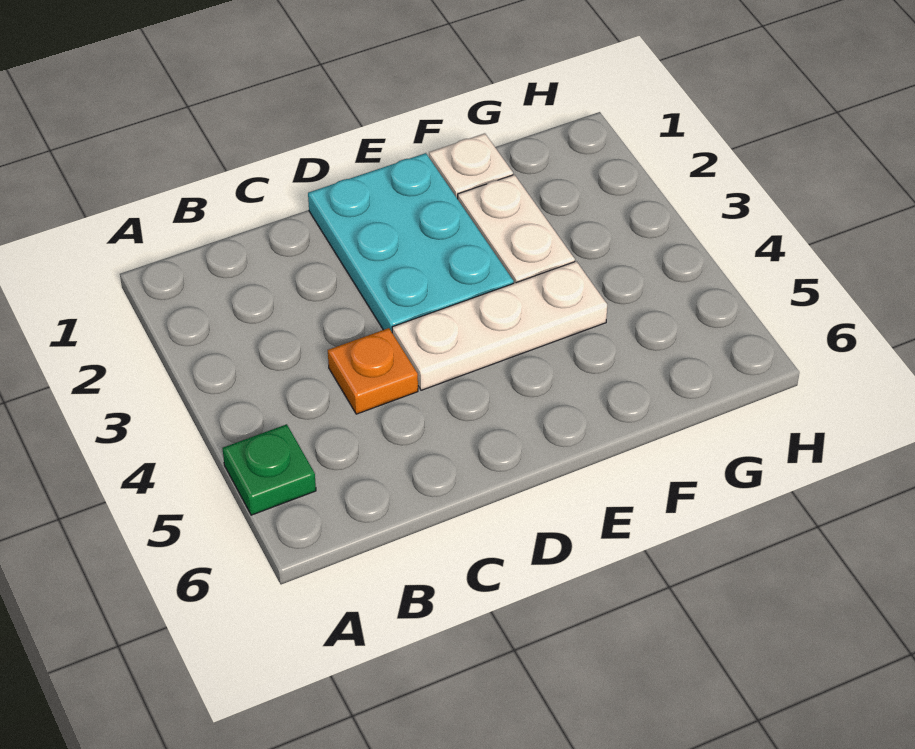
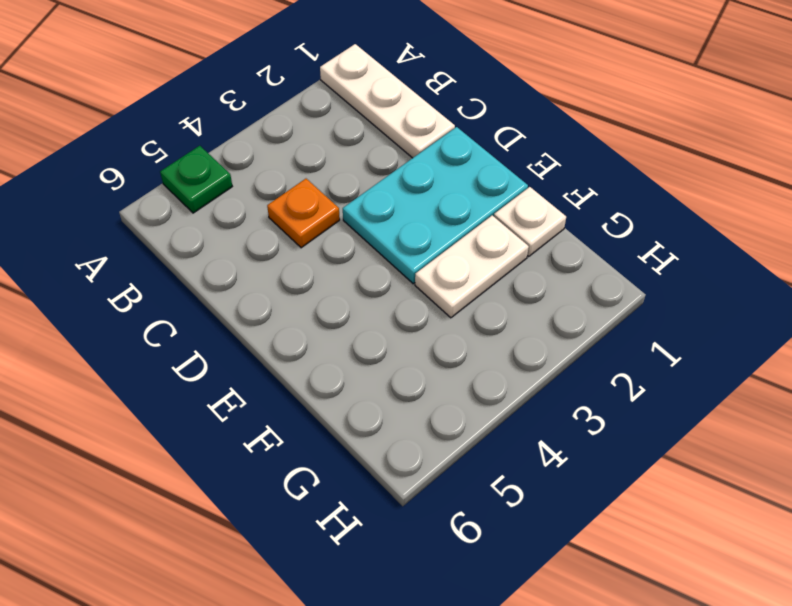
white plate D4:F4 level 1 -> white plate A1:C1 level 1

